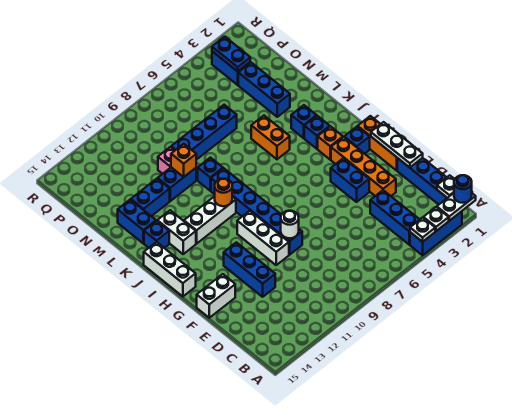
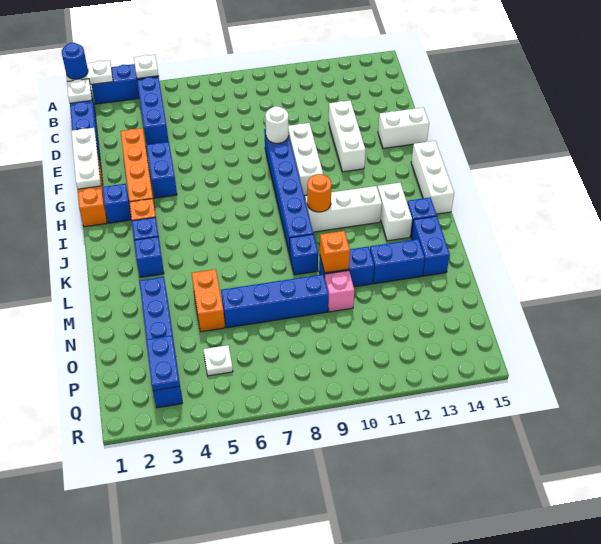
white plate A3 level 2 -> white plate P5 level 1
blue brick E12:G12 level 1 -> white brick E12:G12 level 1
orange brick K5:L5 level 1 -> orange brick M5:N5 level 1

